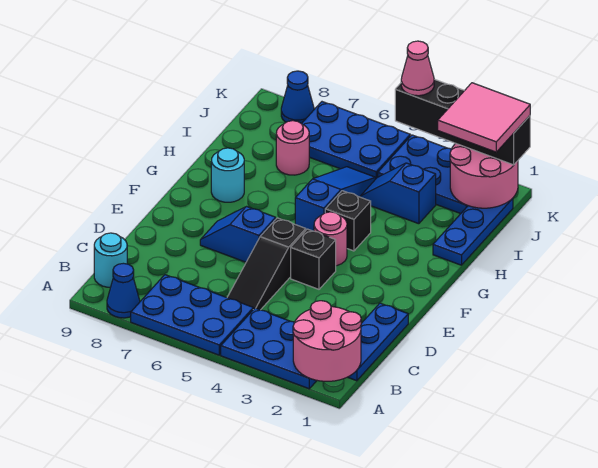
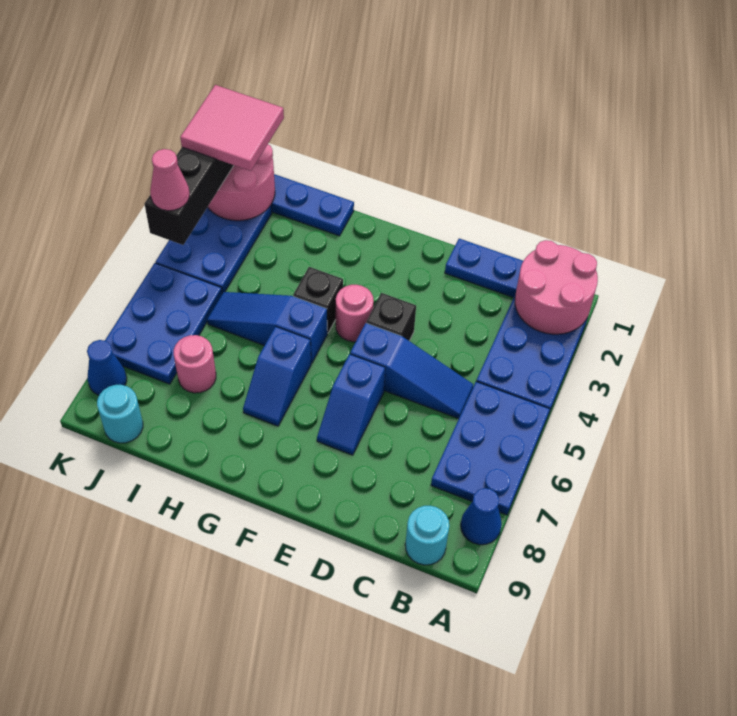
black slope C5:E5 level 1 top E -> blue slope C5:E5 level 1 top E
cyan round brick G8 level 1 -> cyan round brick J9 level 1
blue slope I3:I4 level 1 top 3 -> blue slope G6:G7 level 1 top 6

